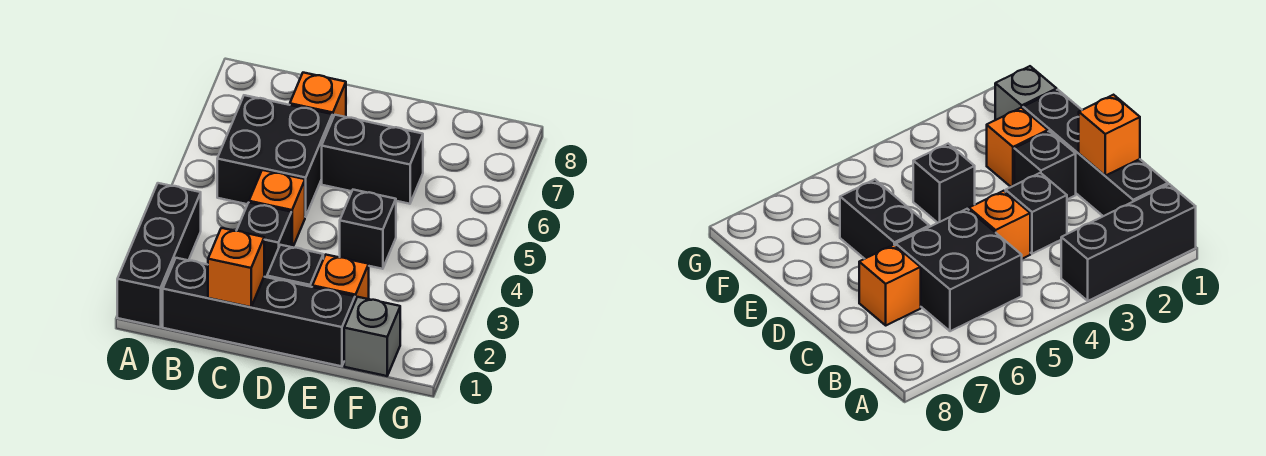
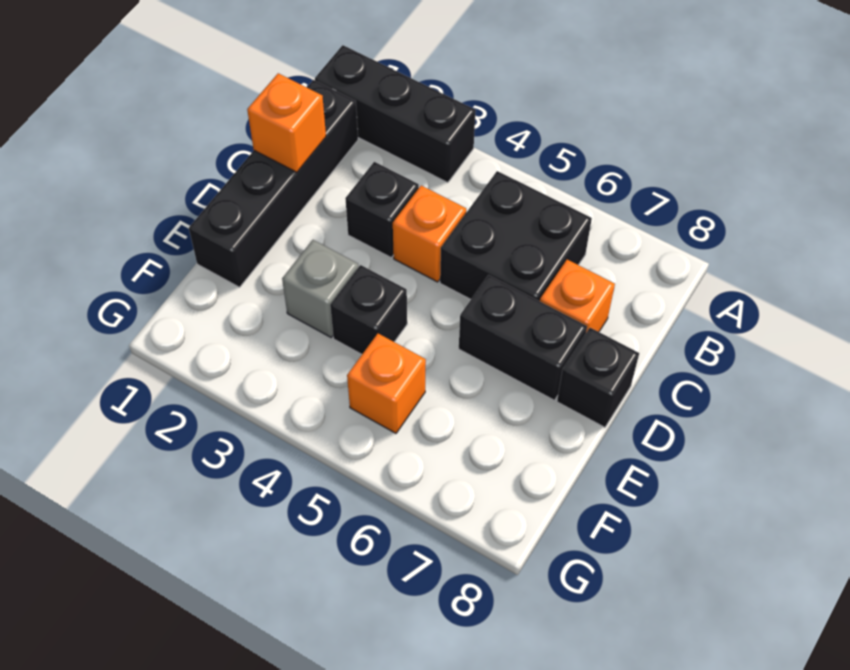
black brick D2 level 1 -> black brick D8 level 1
black brick D6:E6 level 1 -> black brick D6:D7 level 1
orange brick E2 level 1 -> orange brick F5 level 1
grey brick F1 level 1 -> grey brick E3 level 1

